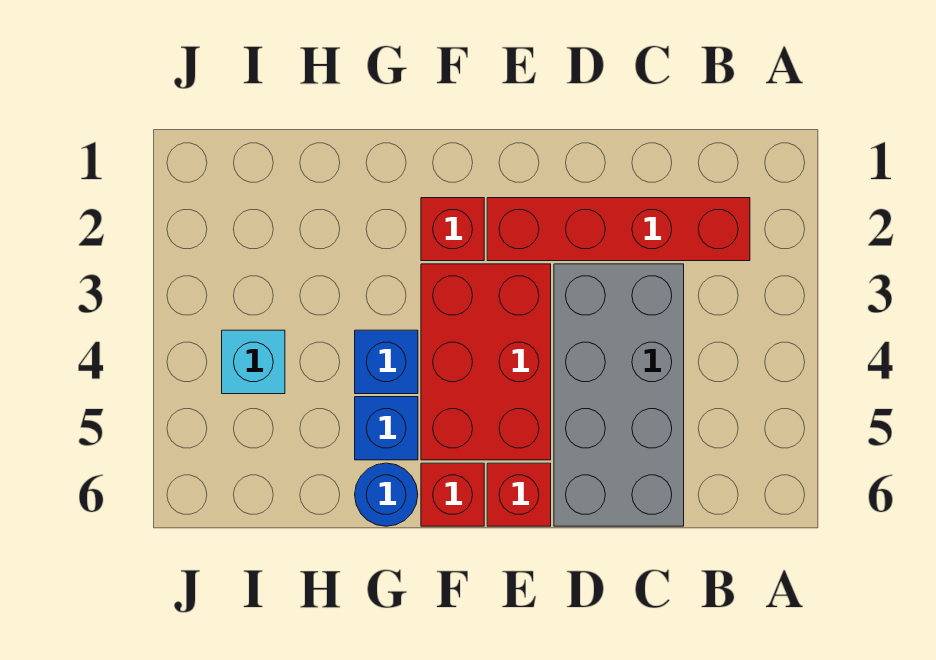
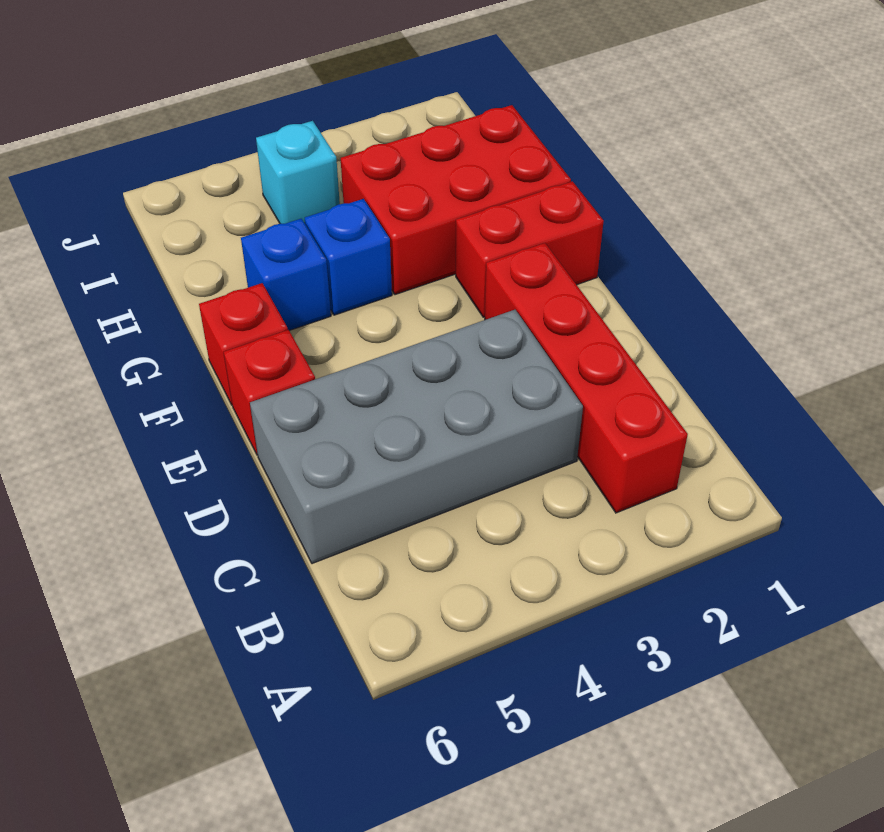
red brick E3:F5 level 1 -> red brick G1:H3 level 1
red brick F2 level 1 -> red brick F1:F2 level 1
blue round brick G6 level 1 -> none

